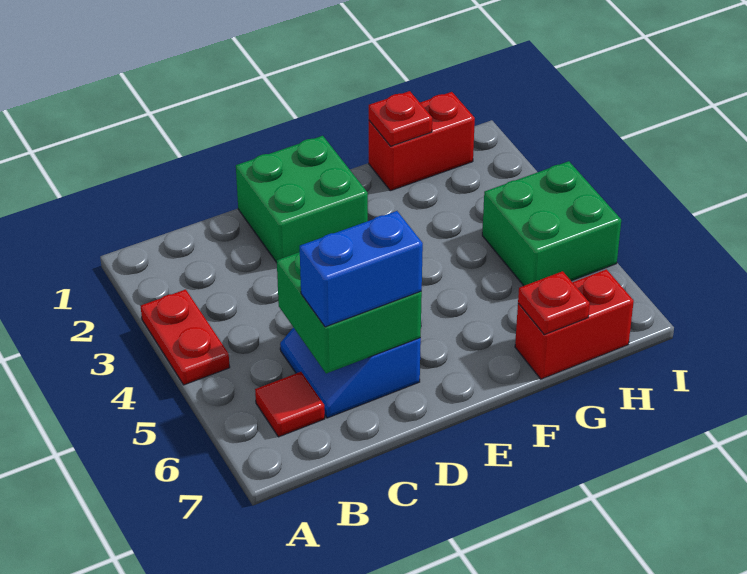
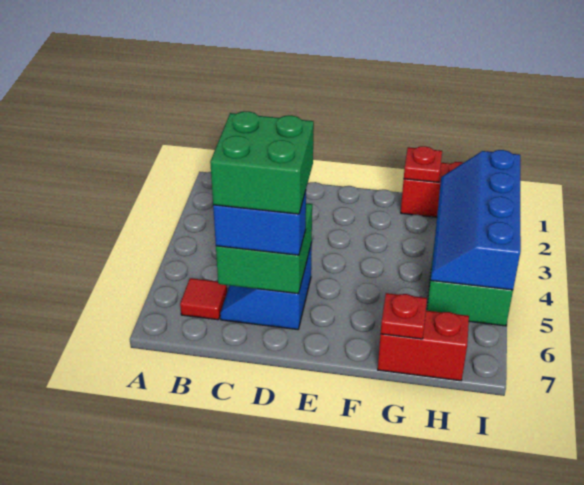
red plate A3:A4 level 1 -> none
green brick D1:E2 level 1 -> green brick C5:D6 level 4
none -> blue slope H2:I5 level 2 top I

